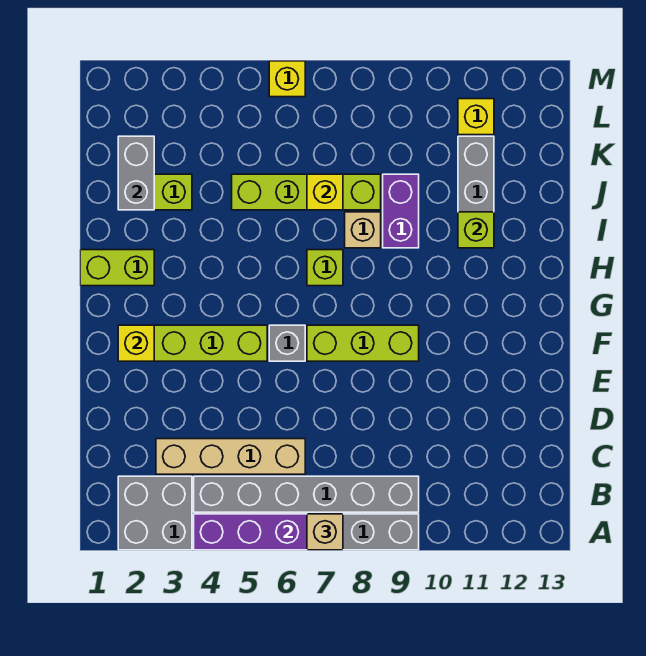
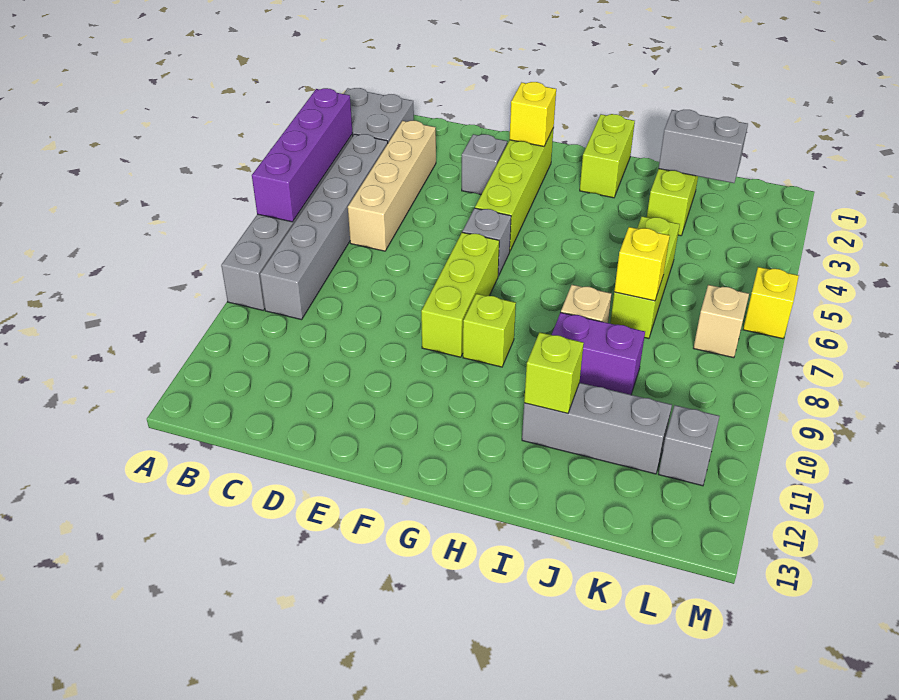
tan brick A7 level 3 -> tan brick L7 level 1
none -> grey brick E3 level 1
lime brick H7 level 1 -> lime brick G9 level 1
lime brick J5:J8 level 1 -> lime brick J5:J7 level 1
yellow brick L11 level 1 -> grey brick L11 level 1

